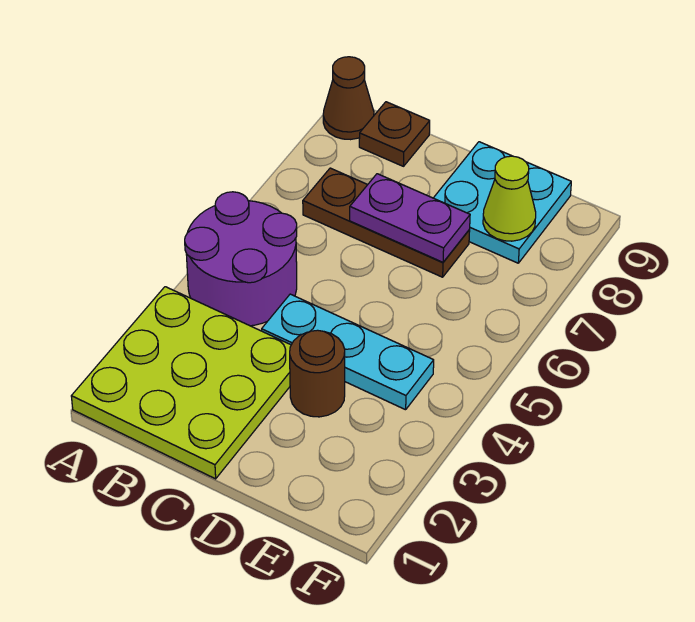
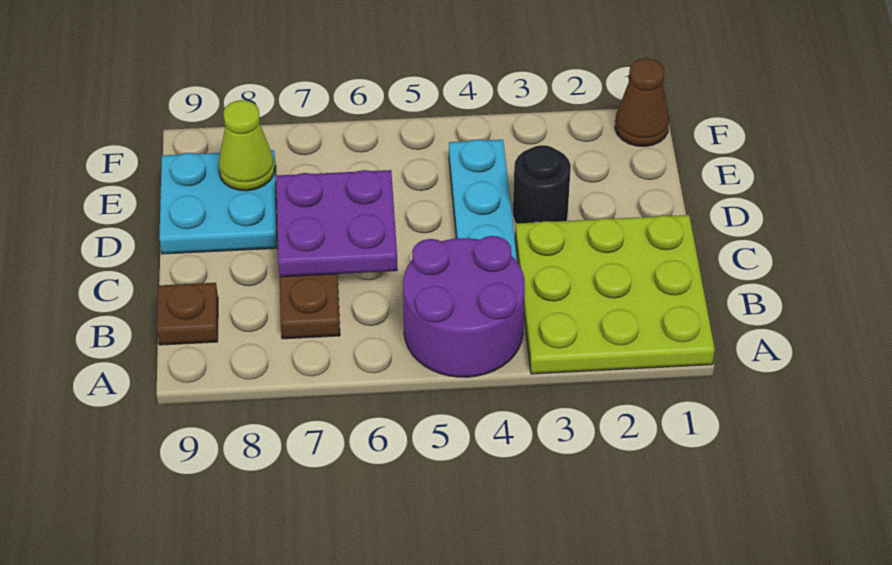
brown cone A9 level 1 -> brown cone F1 level 1
purple plate C7:D7 level 2 -> purple plate C6:D7 level 2
brown round brick D3 level 1 -> black round brick D3 level 1

